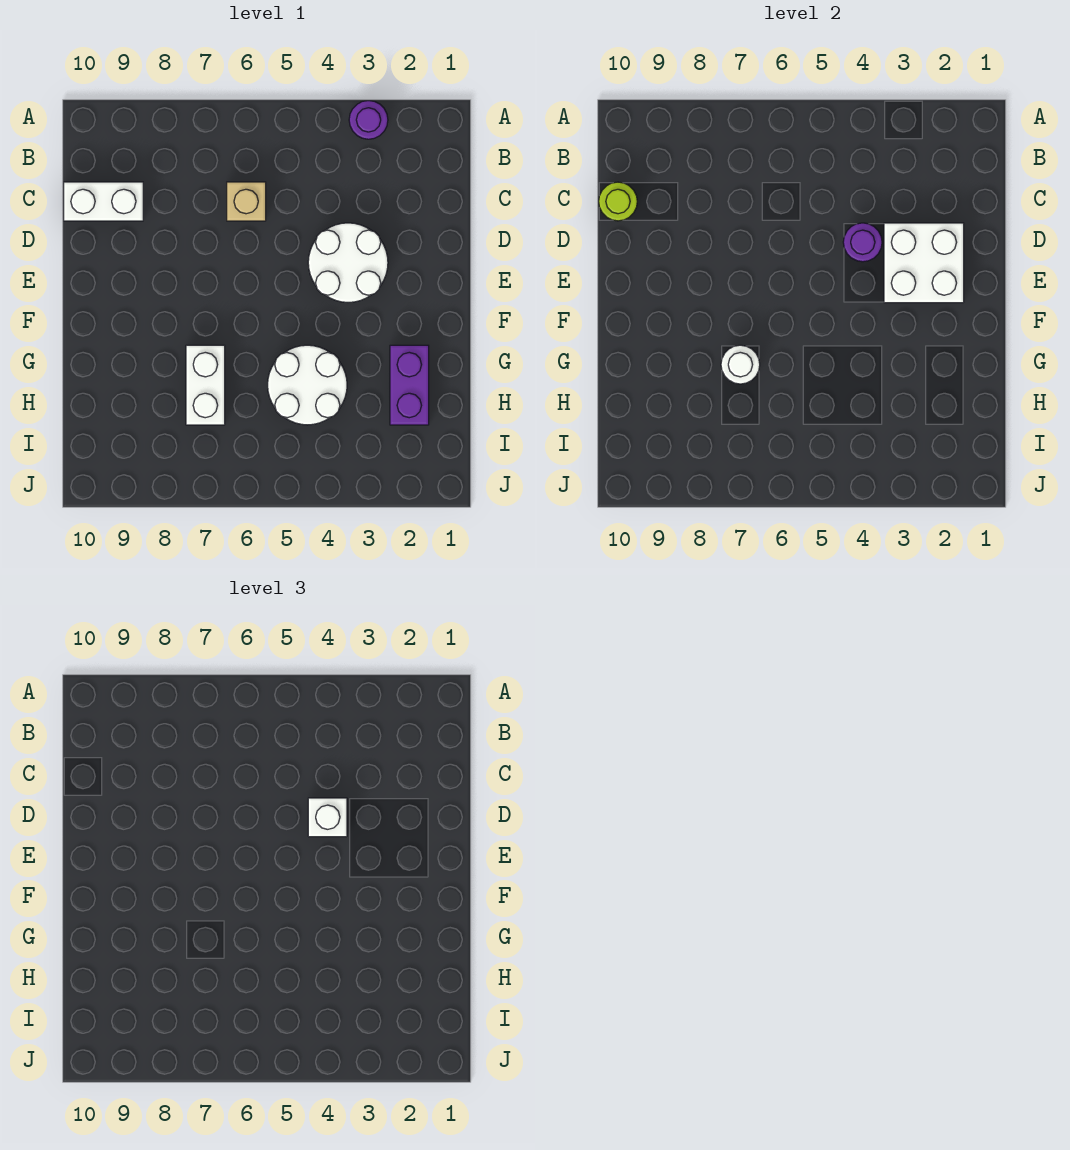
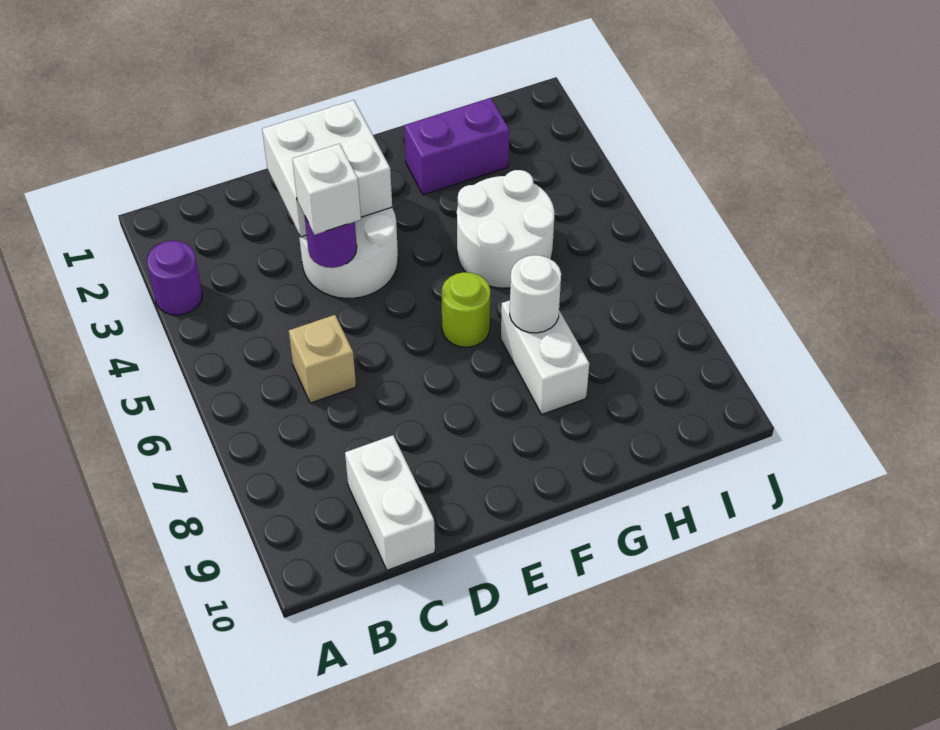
lime round brick C10 level 2 -> lime round brick F6 level 1
white brick G7:H7 level 1 -> white brick G7:G8 level 1

